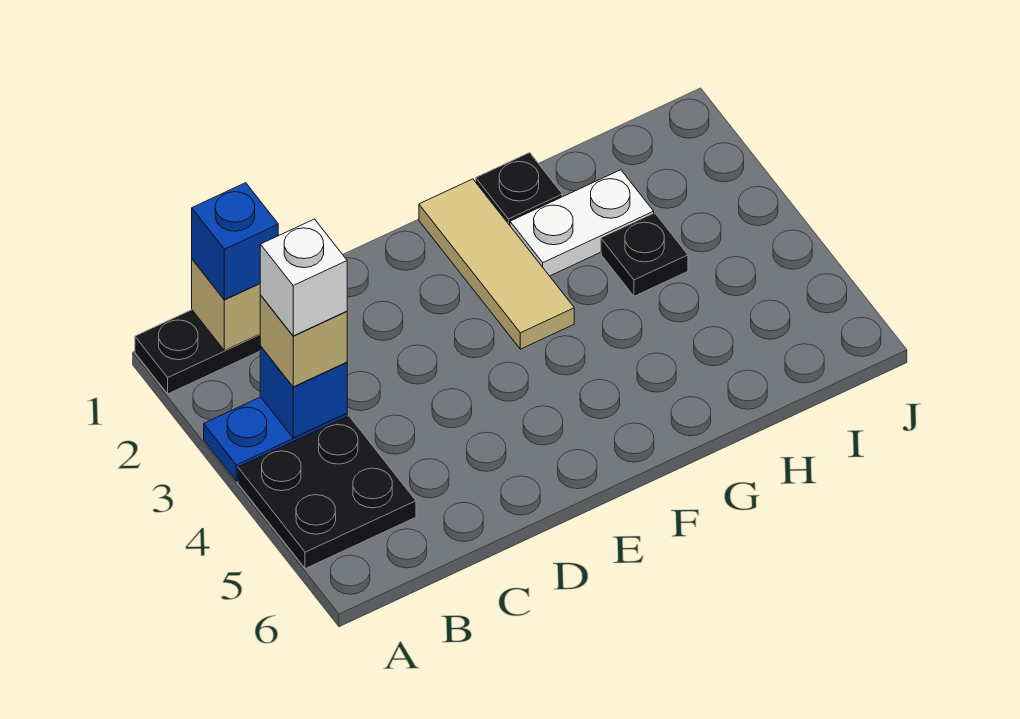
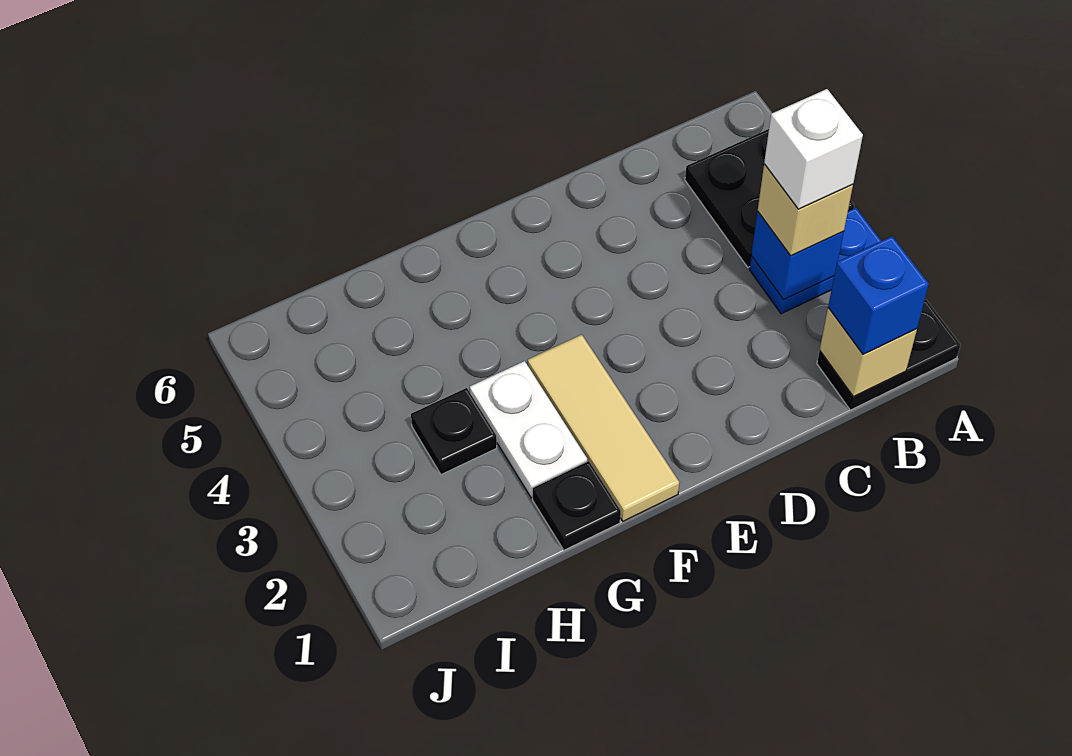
white plate G2:H2 level 1 -> white plate G2:G3 level 1

